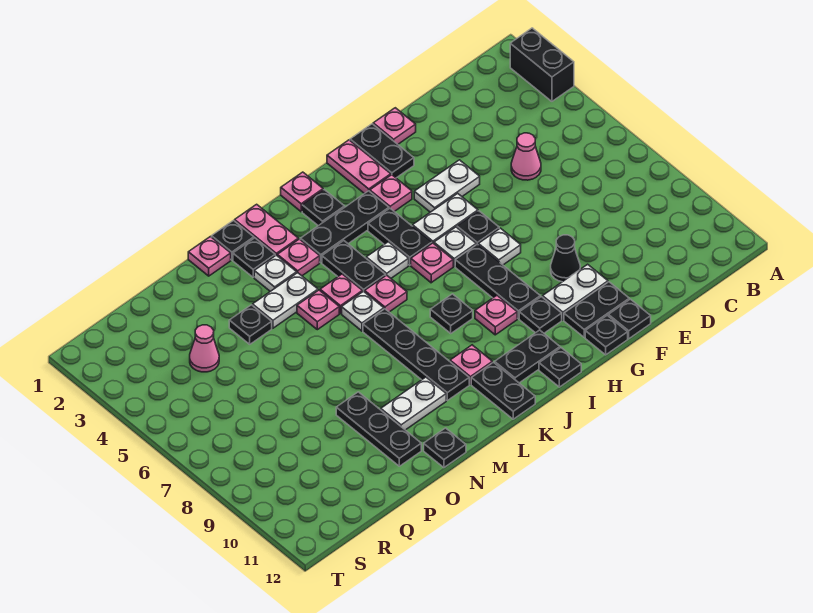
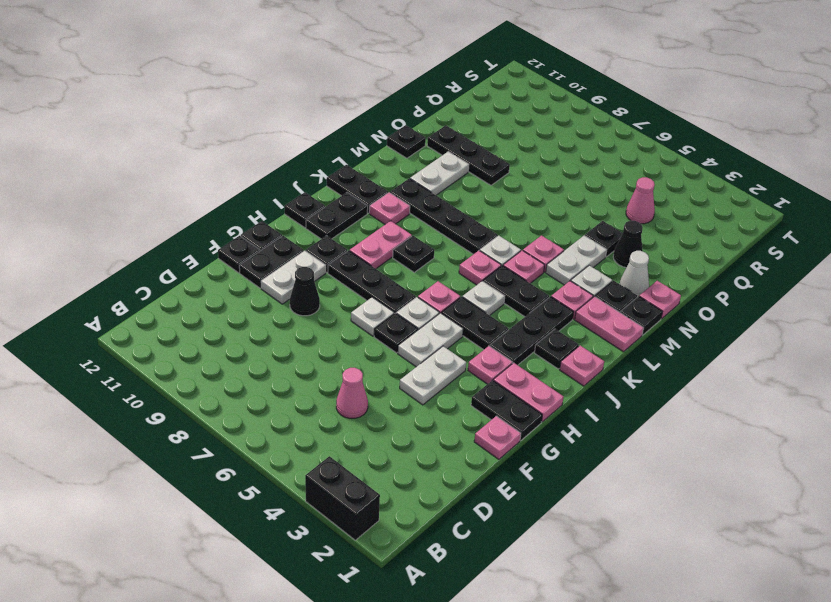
pink plate I9 level 1 -> pink plate I9:J9 level 1
none -> white cone N2 level 1
none -> black cone O3 level 1

